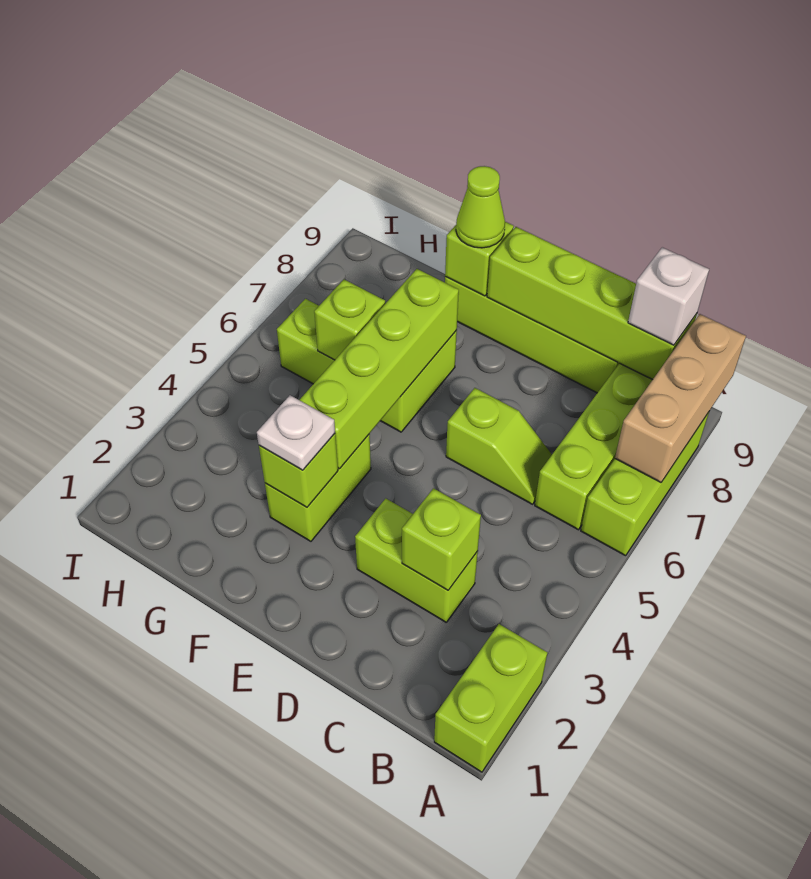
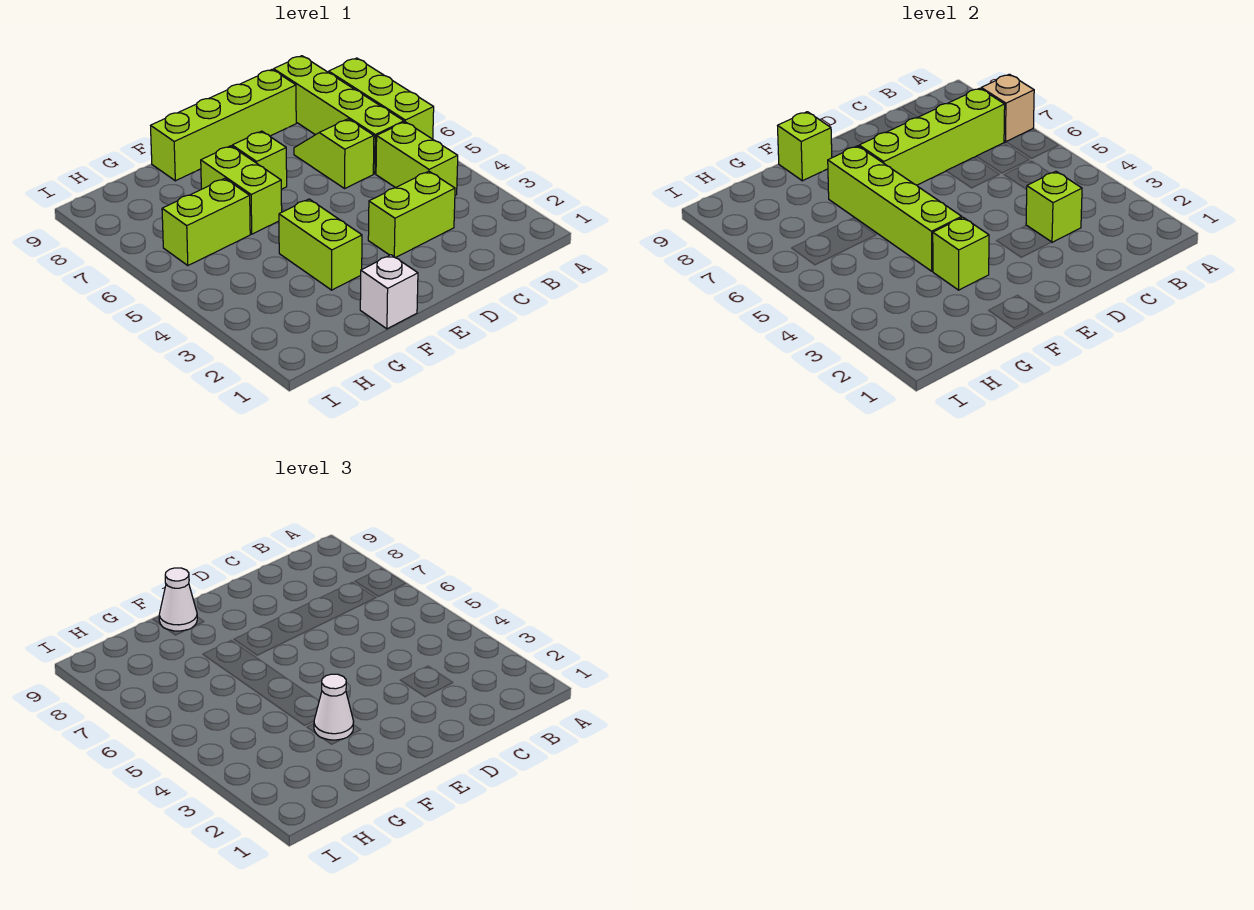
lime brick A1:A2 level 1 -> lime brick B4:B5 level 1
tan brick A7:A9 level 2 -> tan brick A7 level 2
lime brick B9:E9 level 2 -> lime brick B7:E7 level 2
white brick B9 level 3 -> white brick F1 level 1
lime slope C6:D6 level 1 top D -> lime slope C6:C7 level 1 top 6
white plate F3 level 3 -> white cone F3 level 3
lime cone F9 level 3 -> white cone F9 level 3
lime brick G6 level 2 -> lime brick E7 level 1

